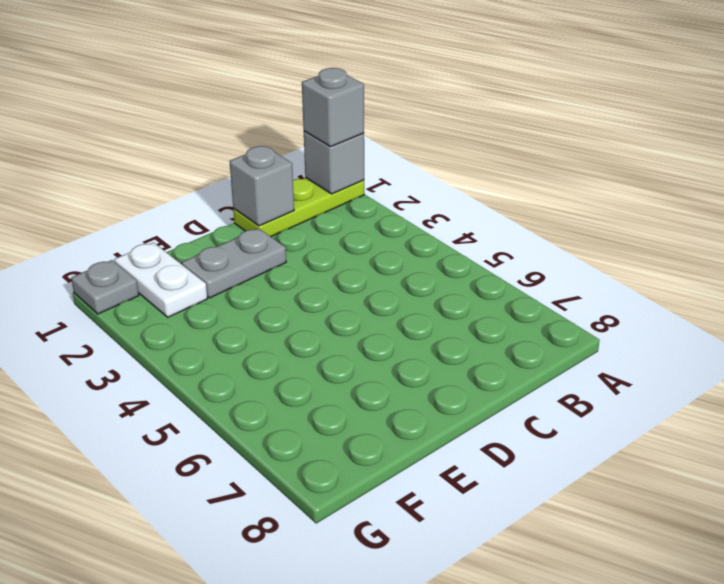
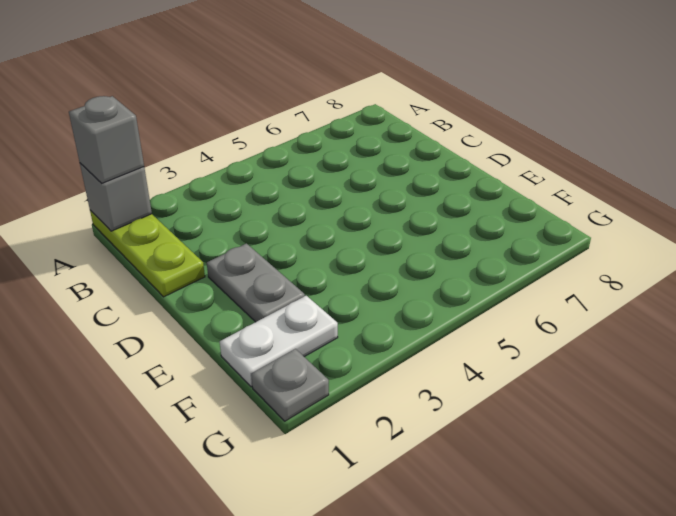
grey brick C1 level 2 -> none

